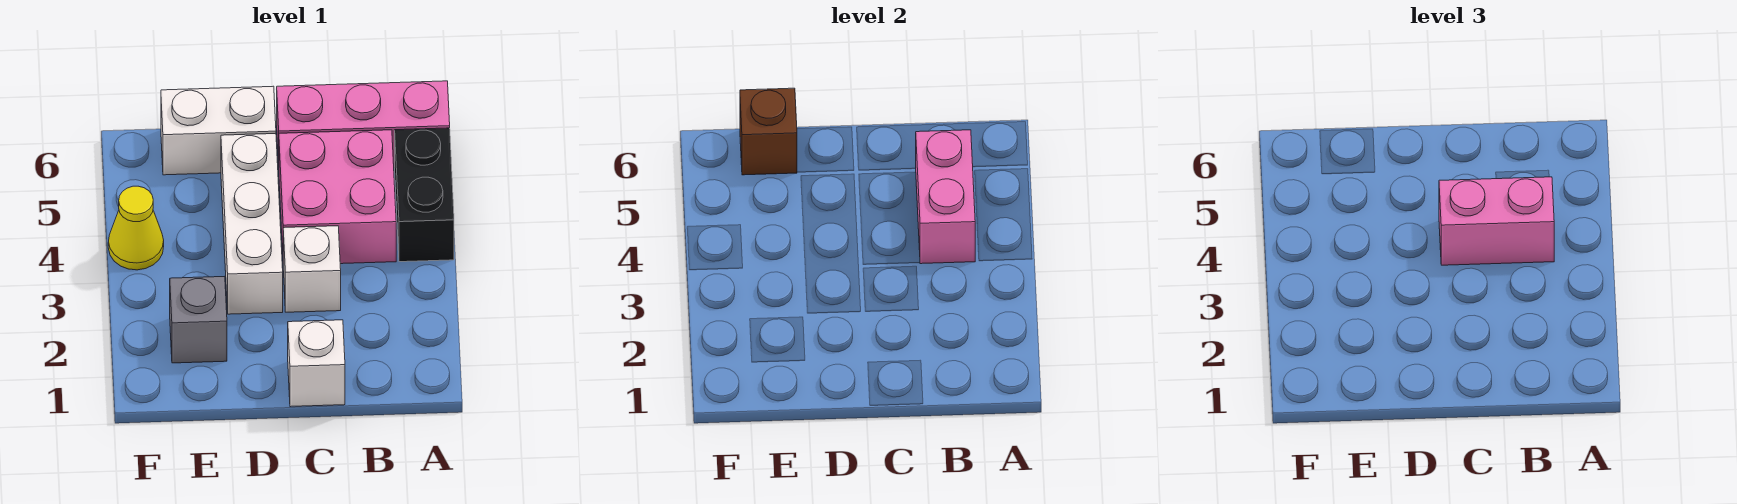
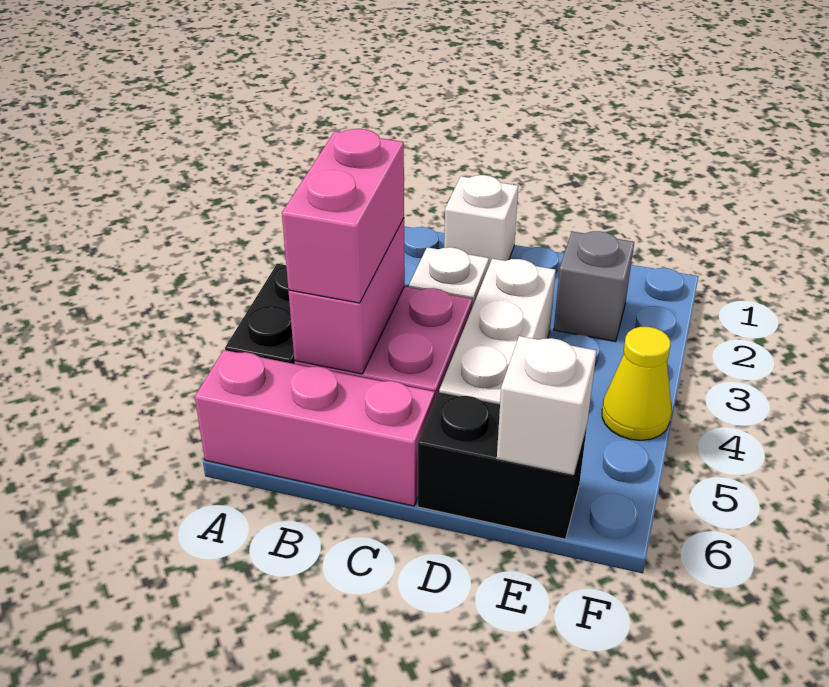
pink brick B4:C4 level 3 -> pink brick B4:B5 level 3
white brick D6:E6 level 1 -> black brick D6:E6 level 1
brown brick E6 level 2 -> white brick E6 level 2

